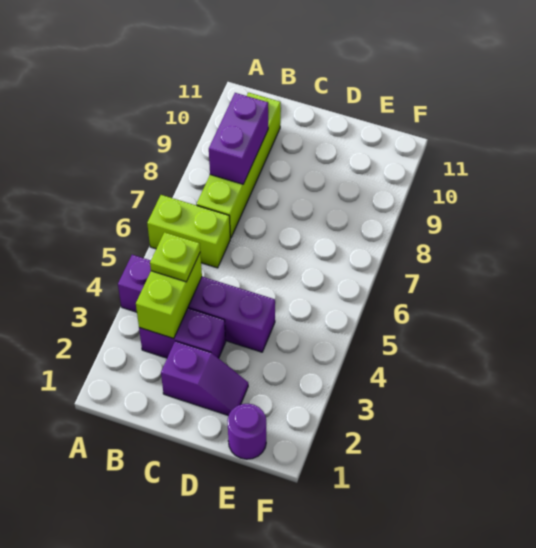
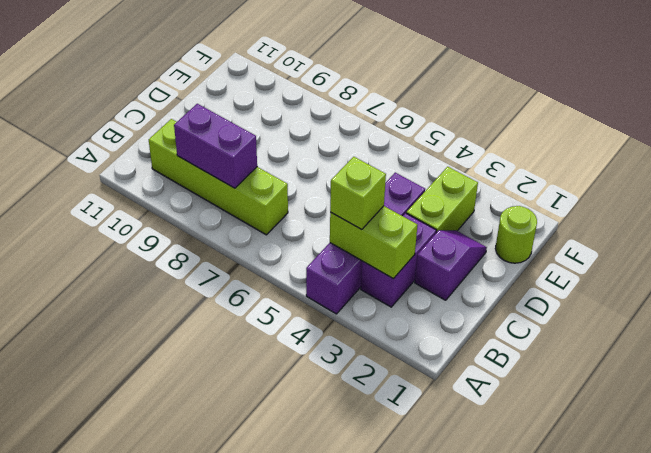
lime brick A6:B6 level 1 -> lime brick D3:E3 level 1
lime plate B4 level 3 -> lime brick B4 level 3
purple round brick E1 level 1 -> lime round brick E1 level 1

